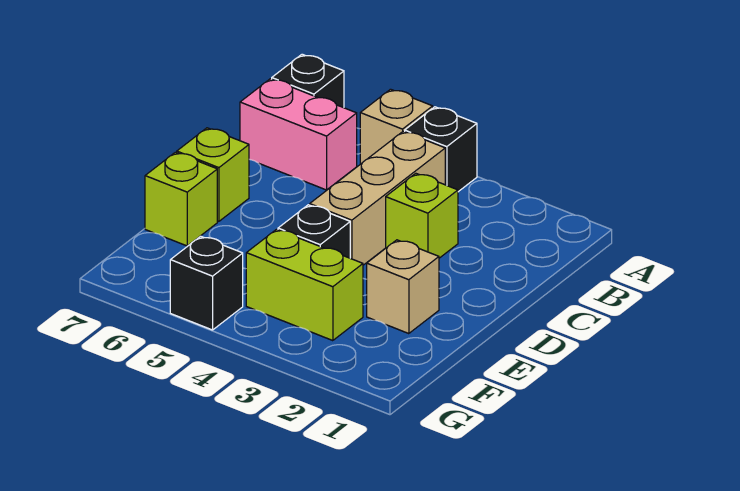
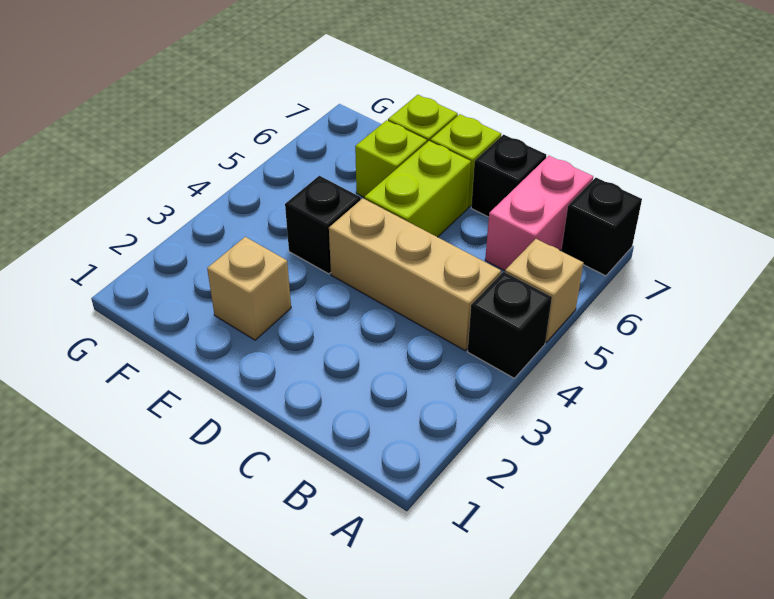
lime brick C3 level 1 -> lime brick E6 level 1
lime brick F3:F4 level 1 -> lime brick D5:D6 level 1
black brick G5 level 1 -> black brick C7 level 1

